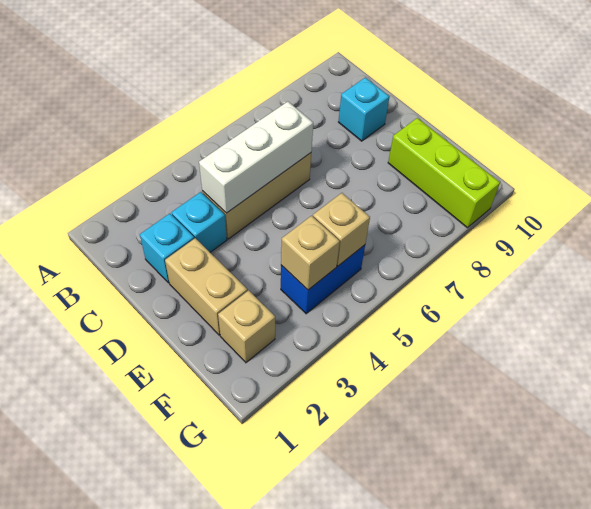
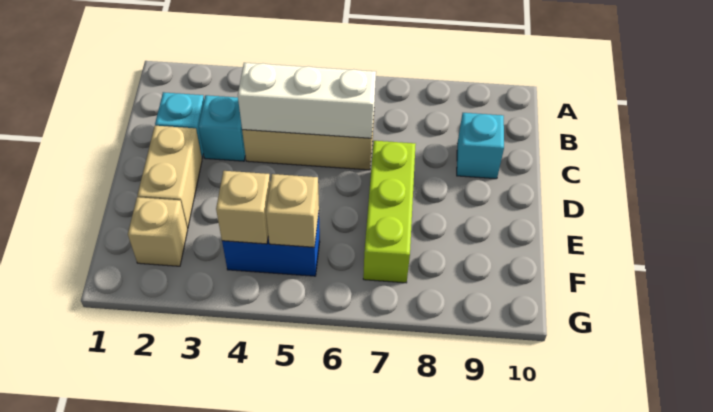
lime brick E9:G9 level 1 -> lime brick D7:F7 level 1

